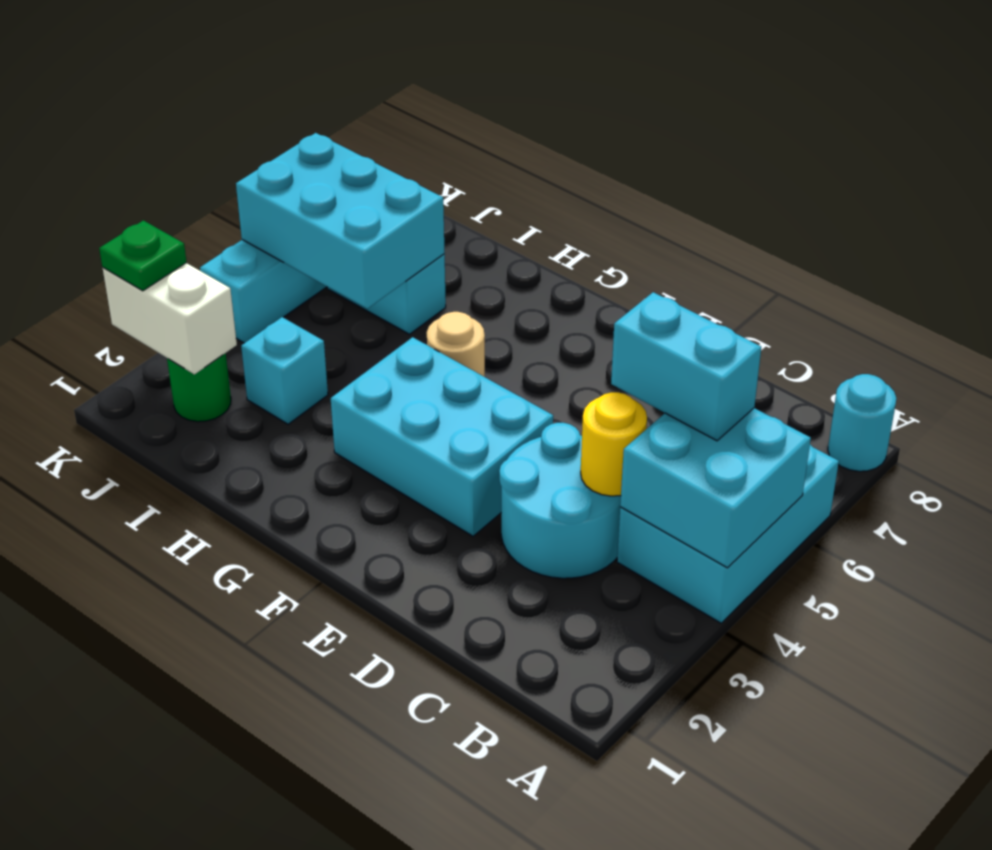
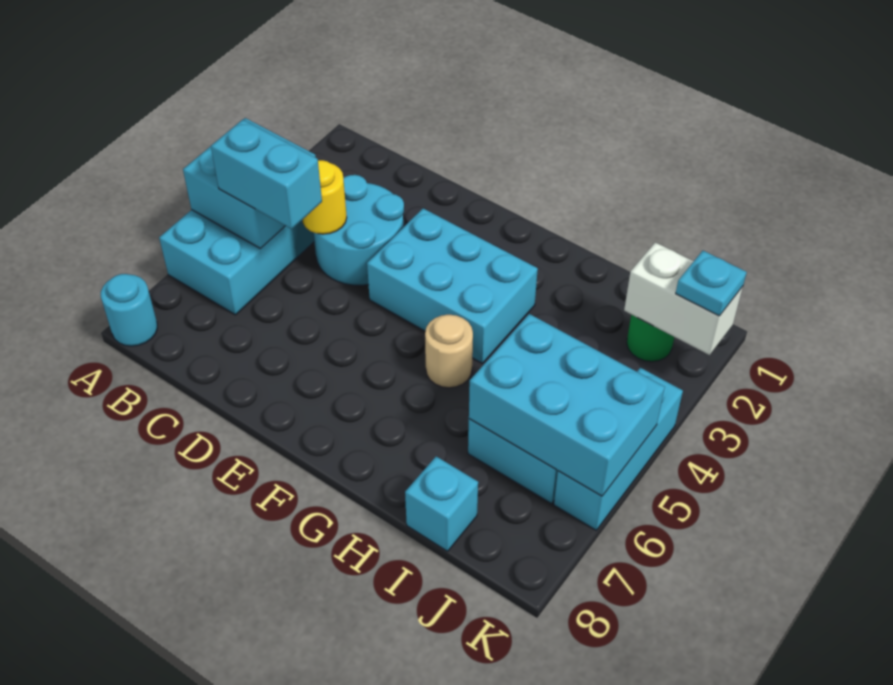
cyan brick I3 level 1 -> cyan brick I8 level 1
green plate K2 level 3 -> cyan plate K2 level 3

